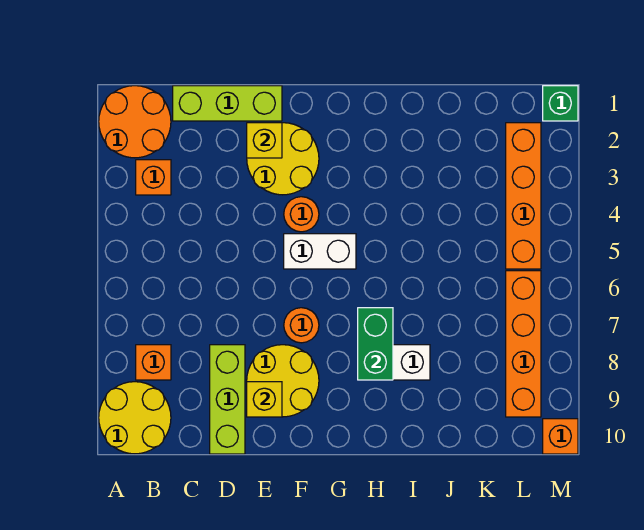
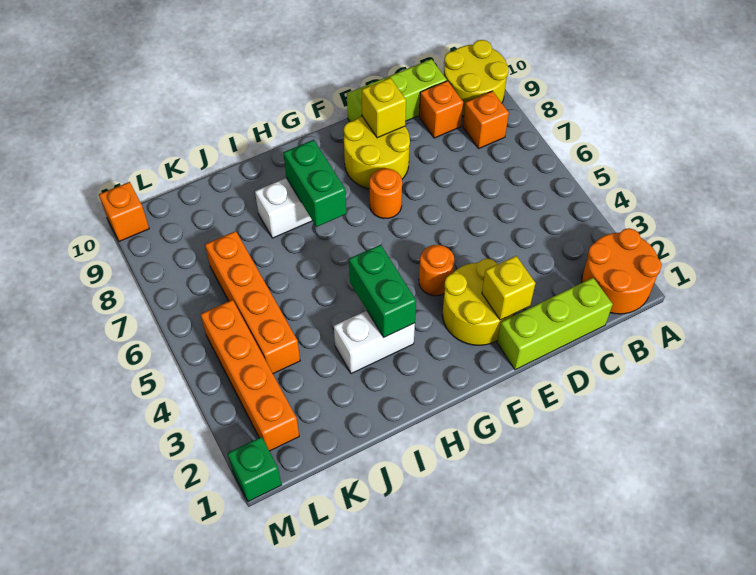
orange brick B3 level 1 -> orange brick C9 level 1
lime brick D8:D10 level 1 -> lime brick C10:E10 level 1
white brick F5:G5 level 1 -> white brick H3:I3 level 1
none -> green brick H3:H4 level 2
orange brick L6:L9 level 1 -> orange brick K4:K7 level 1

